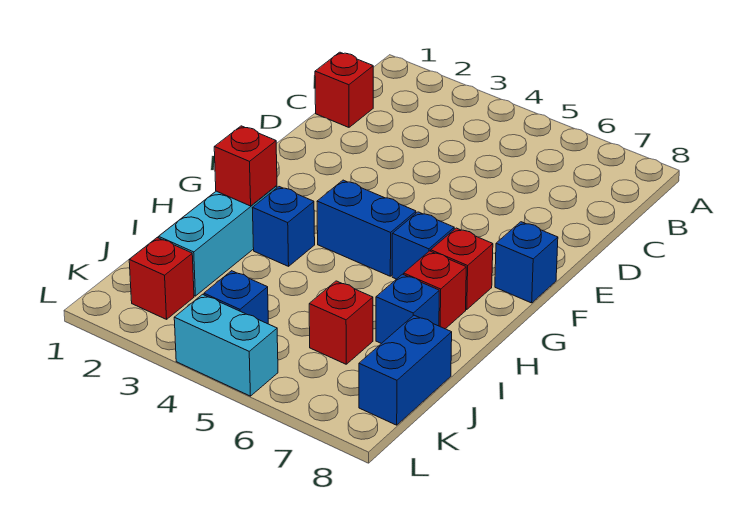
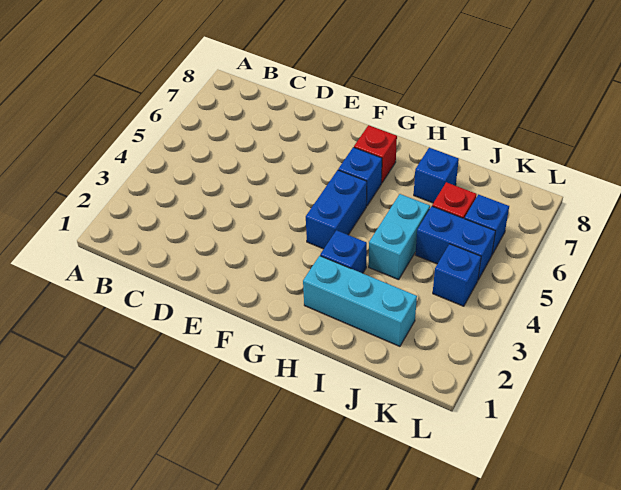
red brick C1 level 1 -> none
blue brick F8 level 1 -> blue brick K6 level 1
red brick H2 level 2 -> none
red brick H7 level 1 -> none
blue brick J8:K8 level 1 -> blue brick J5:K5 level 1
red brick K2 level 1 -> none
cyan brick L4:L5 level 1 -> cyan brick I4:I5 level 1

